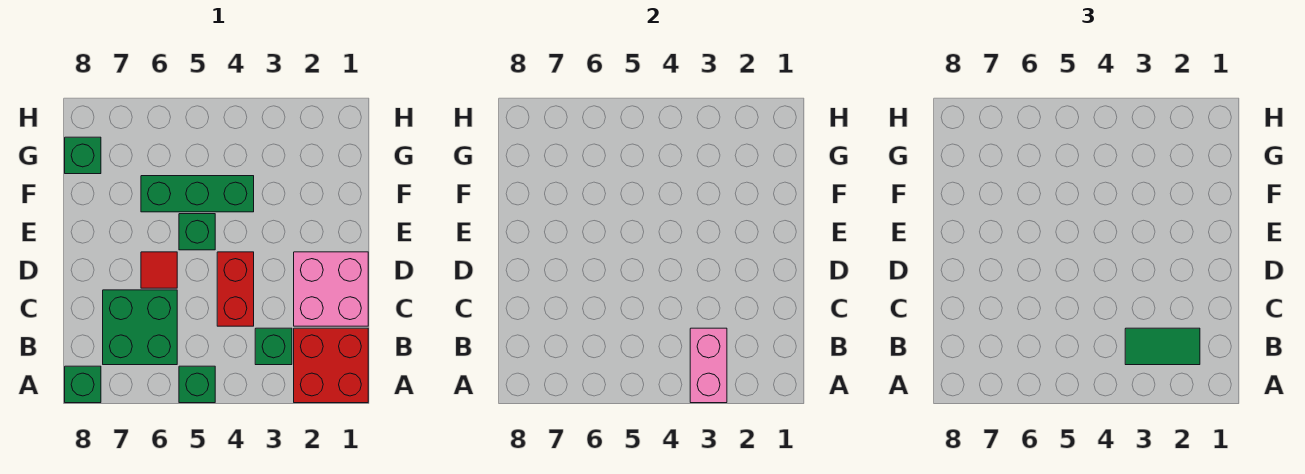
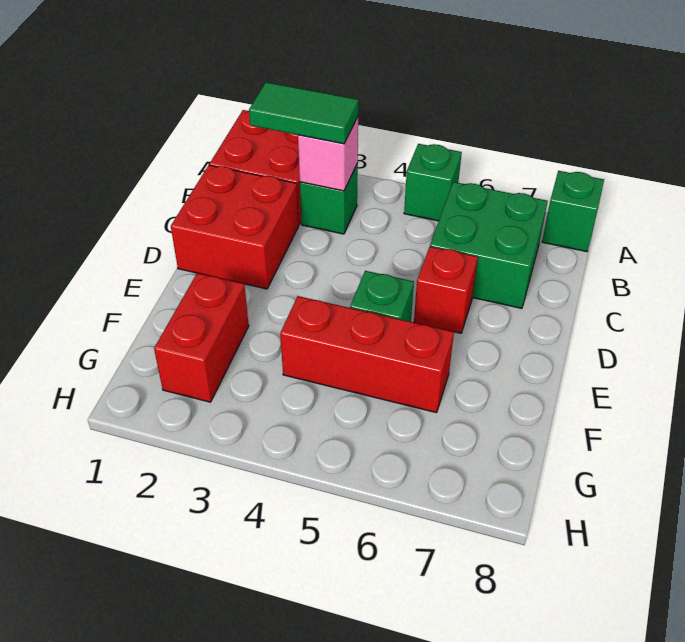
pink brick A3:B3 level 2 -> pink brick B3 level 2
pink brick C1:D2 level 1 -> red brick C1:D2 level 1
red brick C4:D4 level 1 -> red brick F2:G2 level 1
red tile D6 level 1 -> red brick D6 level 1
green brick F4:F6 level 1 -> red brick F4:F6 level 1
green brick G8 level 1 -> none

